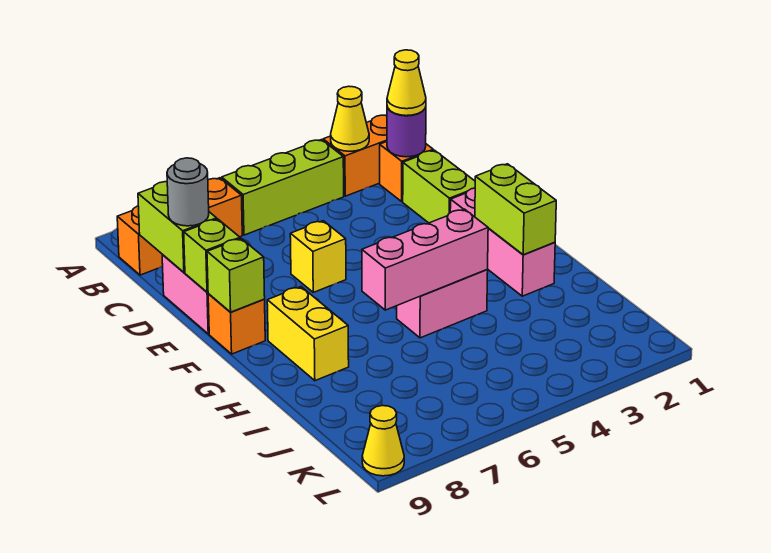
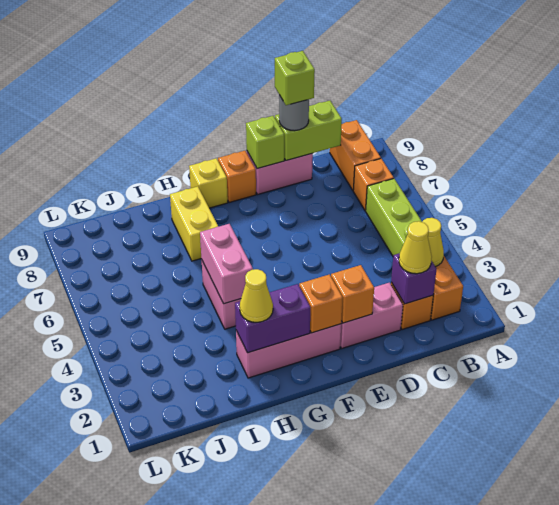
purple round brick C2 level 2 -> purple brick C2 level 2
lime brick D2:E2 level 1 -> pink brick D2:E2 level 1
none -> orange brick E2 level 2
yellow brick E6 level 1 -> yellow brick G9 level 1
none -> orange brick F2 level 2
lime brick F9 level 2 -> lime brick D9 level 4
lime brick G2:H2 level 2 -> purple brick G2:H2 level 2
yellow brick G8:H8 level 1 -> yellow brick H7:H8 level 1
pink brick H4:H6 level 2 -> pink brick H4:H5 level 2
yellow cone L9 level 1 -> yellow cone H2 level 3

